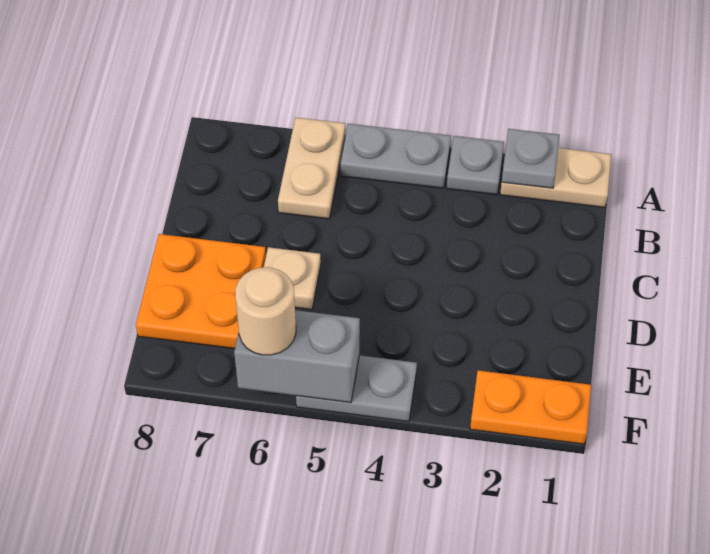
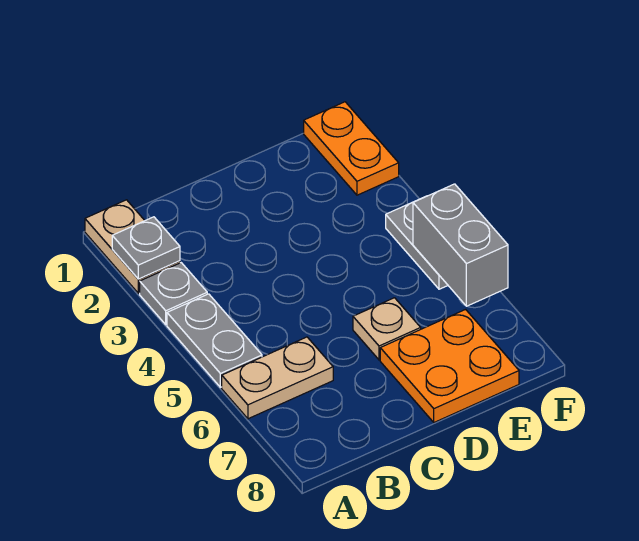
tan round brick F6 level 3 -> none

